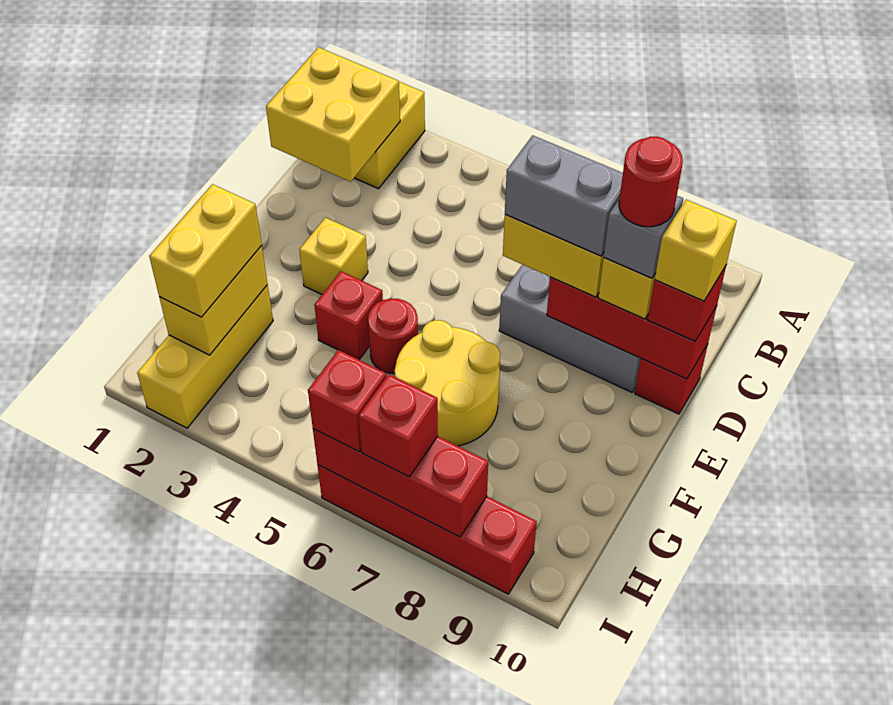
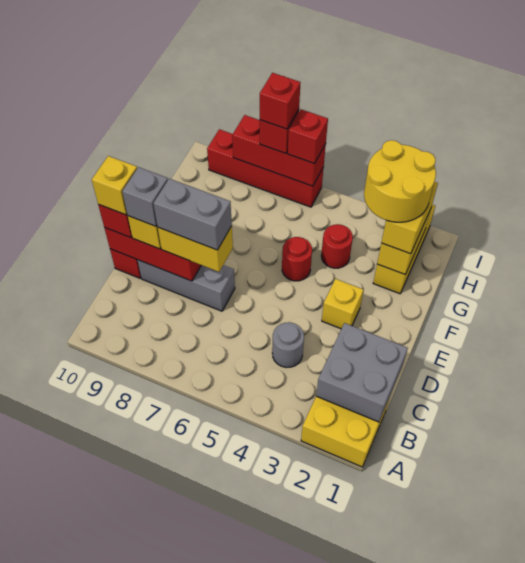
yellow brick B1:C2 level 2 -> grey brick B1:C2 level 2
none -> grey round brick C4 level 1
red round brick D9 level 5 -> red round brick G4 level 1
red brick F4 level 1 -> red brick I7 level 4
yellow round brick F6:G7 level 1 -> yellow round brick G2:H3 level 4

